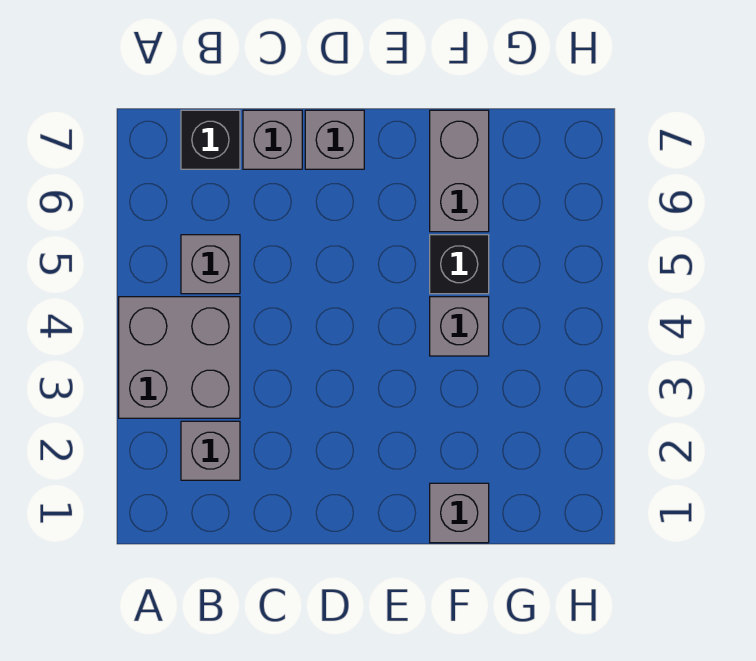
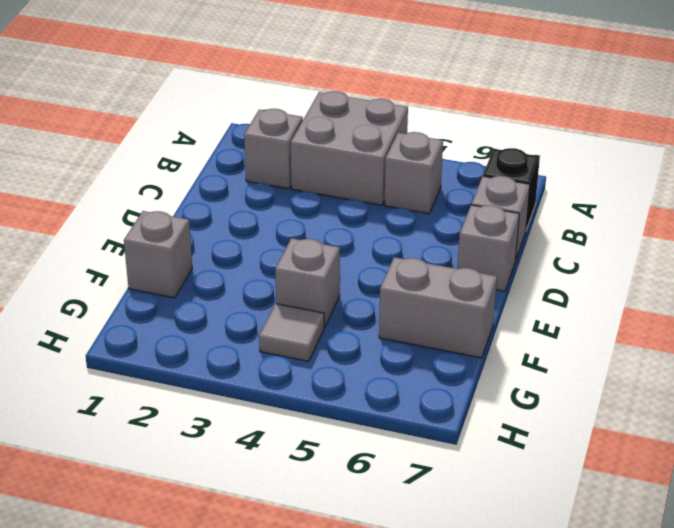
black brick F5 level 1 -> none
none -> grey tile G4 level 1

